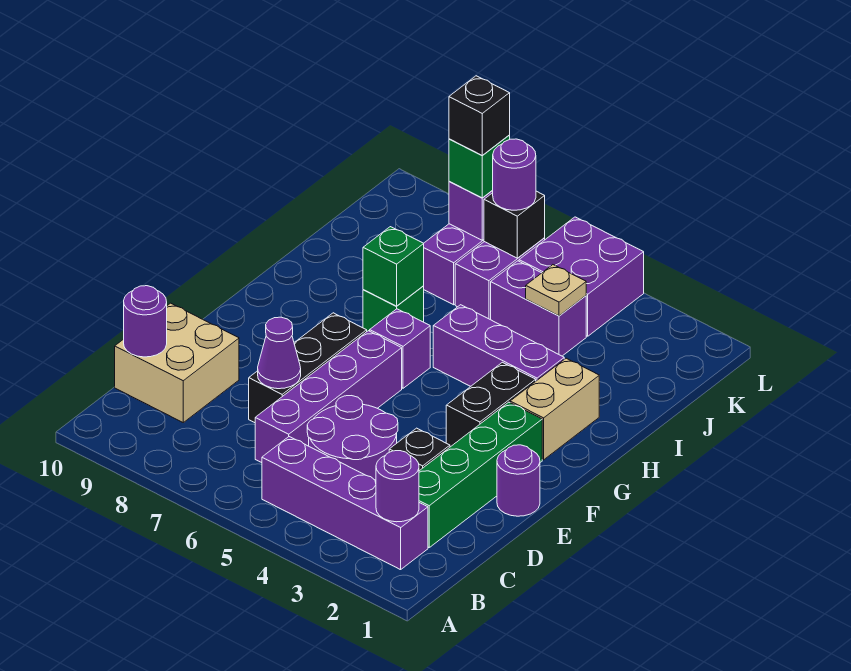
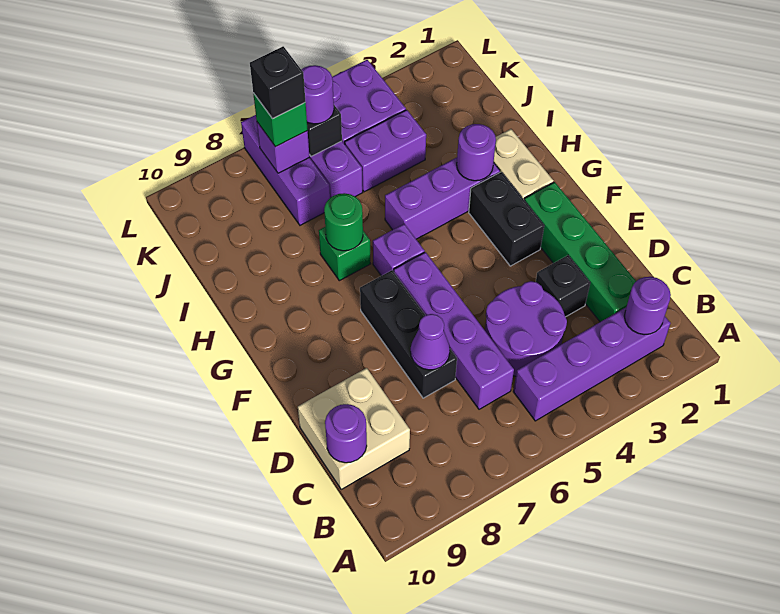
purple round brick E1 level 1 -> purple round brick H3 level 2
green brick H7 level 2 -> green round brick H7 level 2
tan plate J4 level 2 -> none

